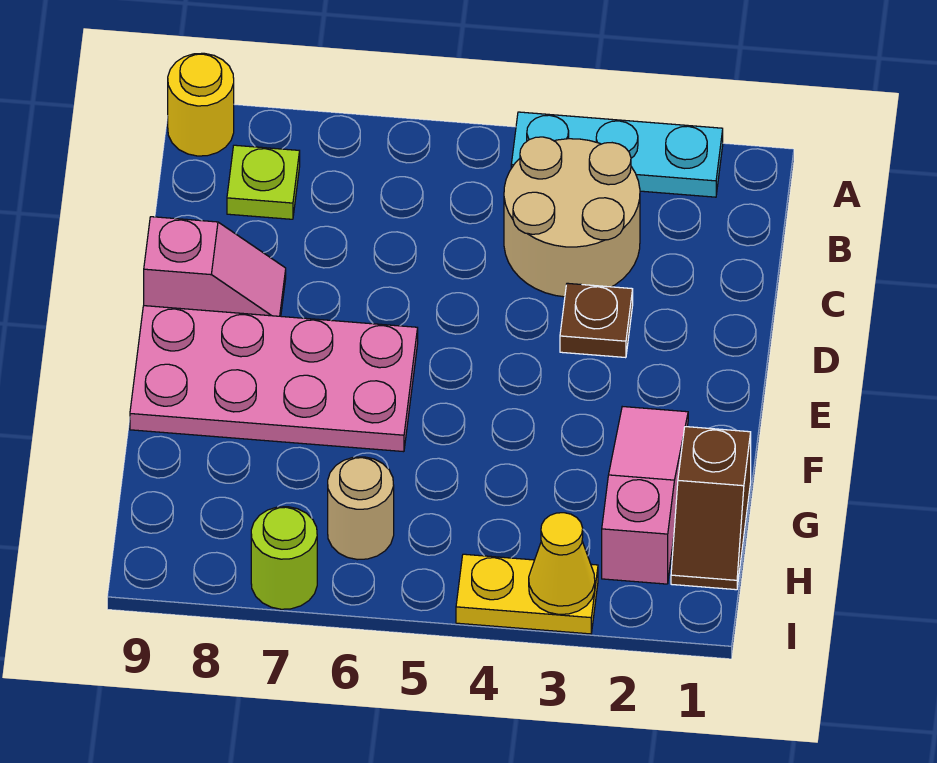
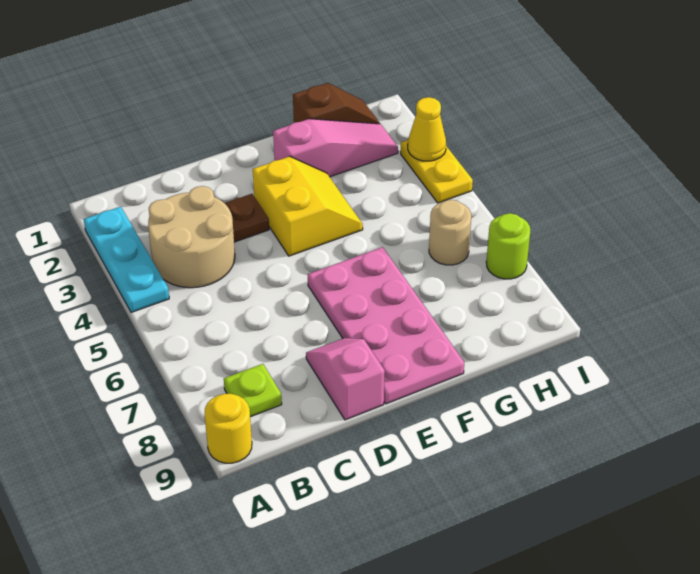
none -> yellow slope E3:F4 level 1 top E
pink slope F2:H2 level 1 top H -> pink slope F2:H2 level 1 top F

